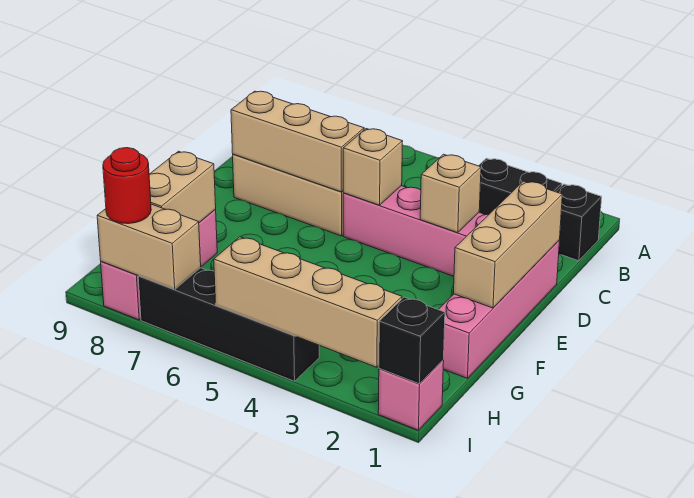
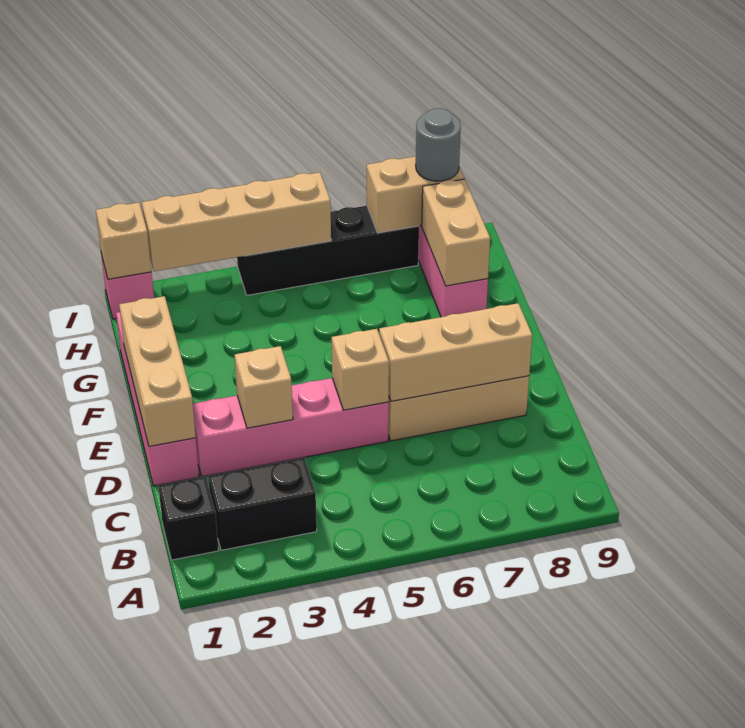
black brick I1 level 2 -> tan brick I1 level 2
red round brick I8 level 3 -> grey round brick I8 level 3

